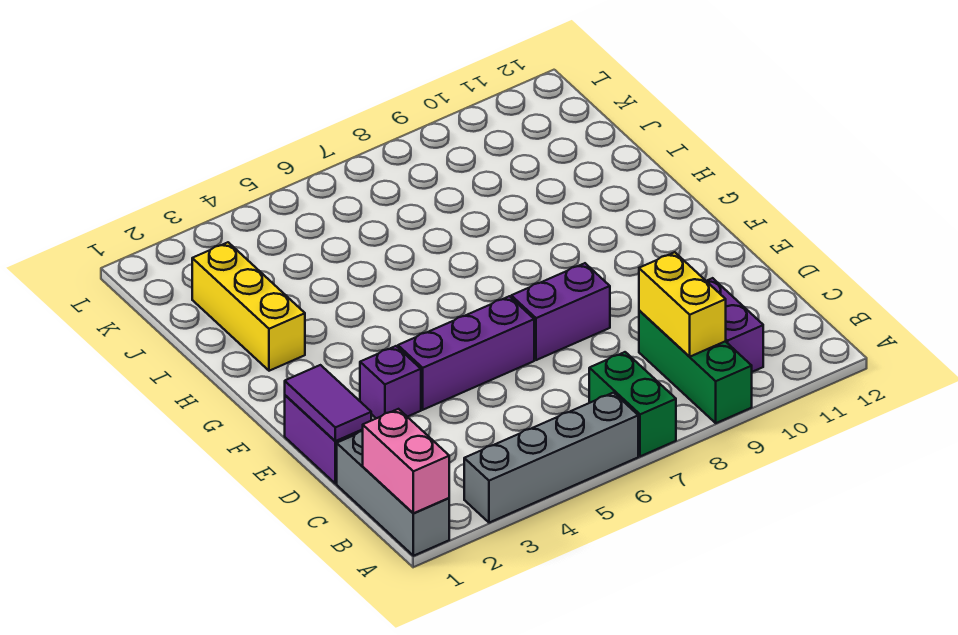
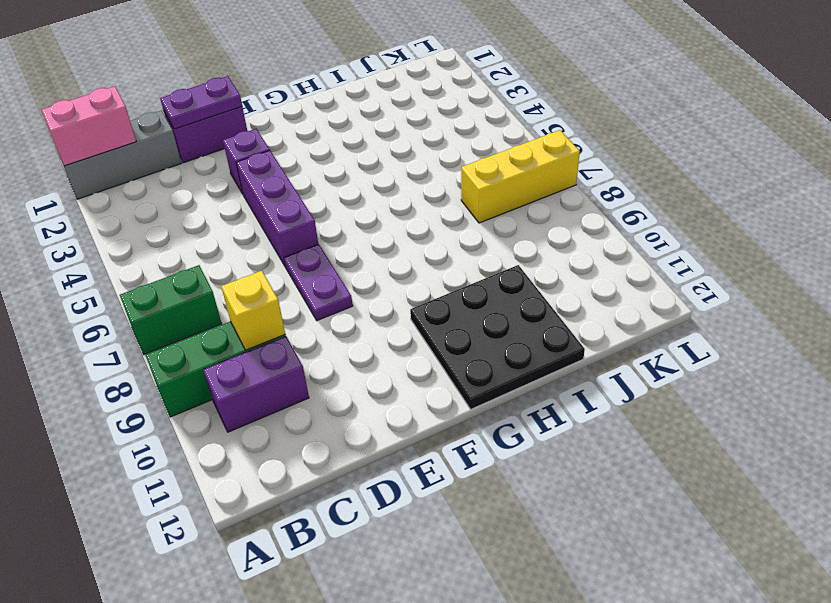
grey brick A3:A6 level 1 -> none
yellow brick B9:C9 level 2 -> yellow brick C9 level 2
purple tile D1:E1 level 2 -> purple plate D1:E1 level 2
purple brick E7:E8 level 1 -> purple plate E7:E8 level 1
none -> black plate G10:I12 level 1
yellow brick H2:J2 level 1 -> yellow brick J7:L7 level 1

